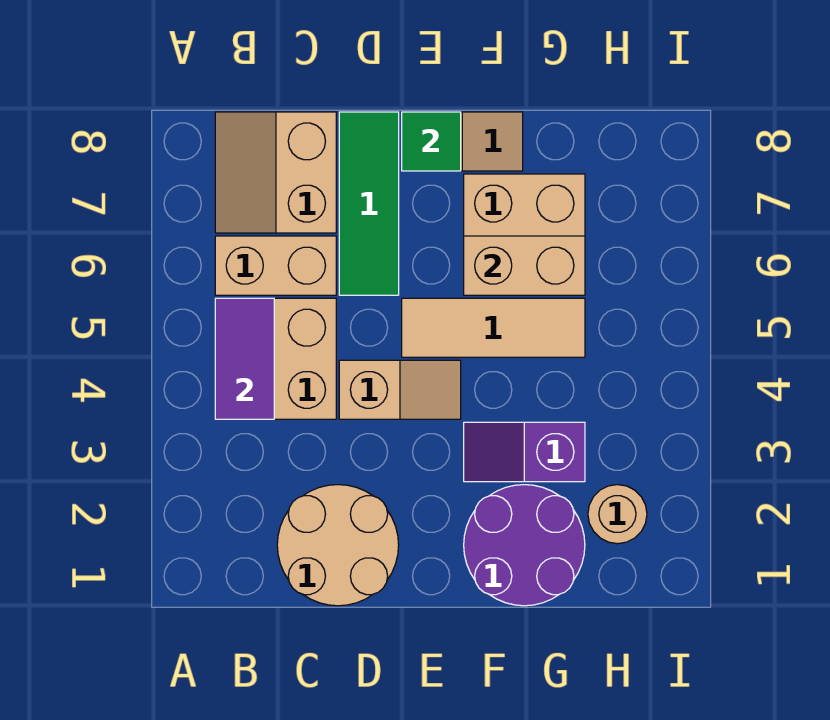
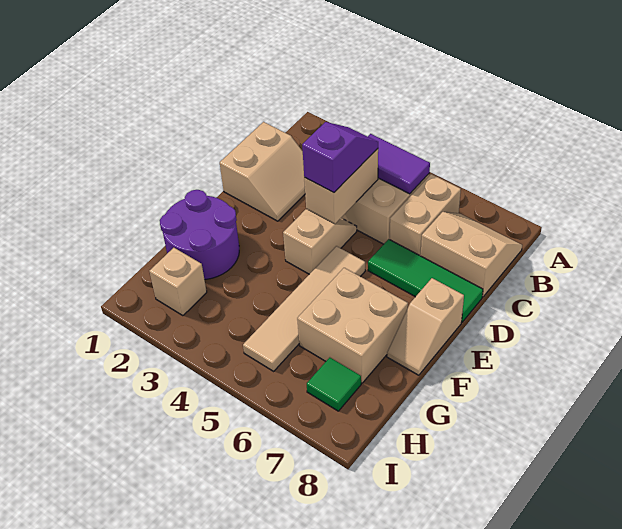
tan round brick C1:D2 level 1 -> tan slope C1:D2 level 1 top 1
tan slope D4:E4 level 1 top D -> tan slope D4:E4 level 1 top E
tan tile E5:G5 level 1 -> tan tile E5:H5 level 1
green tile E8 level 2 -> green tile H7 level 1
purple slope F3:G3 level 1 top G -> purple slope C4:D4 level 3 top D
tan brick F6:G6 level 2 -> tan brick C4:D4 level 2
tan round brick H2 level 1 -> tan brick H2 level 1

